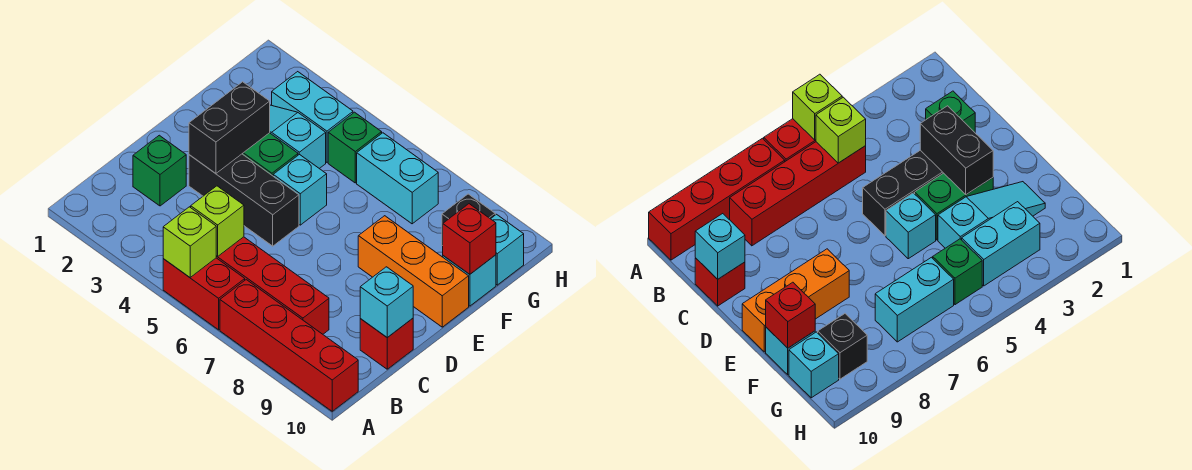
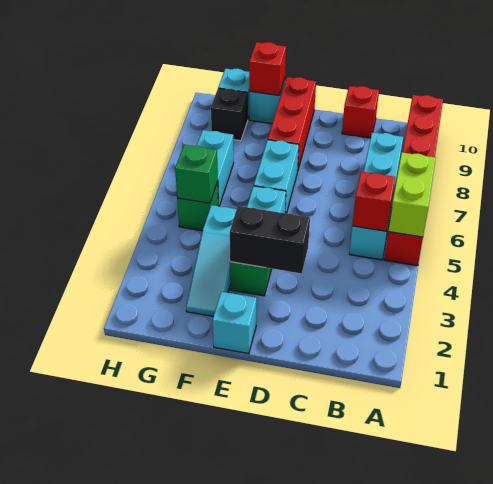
lime brick A5 level 2 -> lime brick A5:A6 level 2
red brick B5:B8 level 1 -> cyan brick B5:B8 level 1
lime brick B5 level 2 -> red brick B5 level 2
green brick C2 level 1 -> green brick G5 level 2
cyan brick C10 level 2 -> cyan brick E1 level 1
black brick D3:D5 level 1 -> none
orange brick E8:E10 level 1 -> red brick E8:E10 level 1
cyan brick G3:G4 level 1 -> cyan brick E6:E7 level 1

